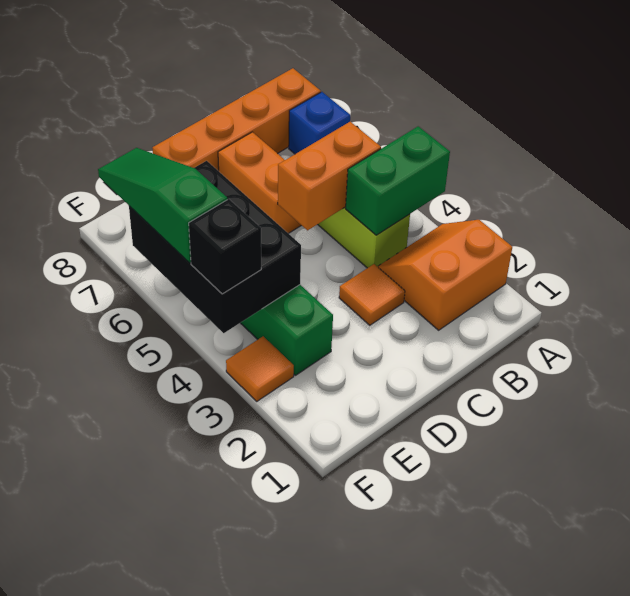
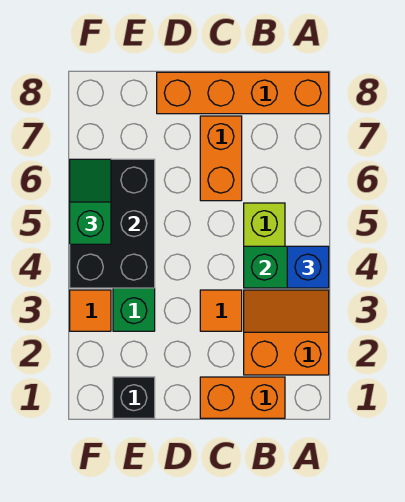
blue brick A7 level 1 -> blue brick A4 level 3
orange brick B5:C5 level 2 -> orange brick B1:C1 level 1
black brick F4 level 3 -> black brick E1 level 1
green slope F5:F7 level 3 top 5 -> green slope F5:F6 level 3 top 5

